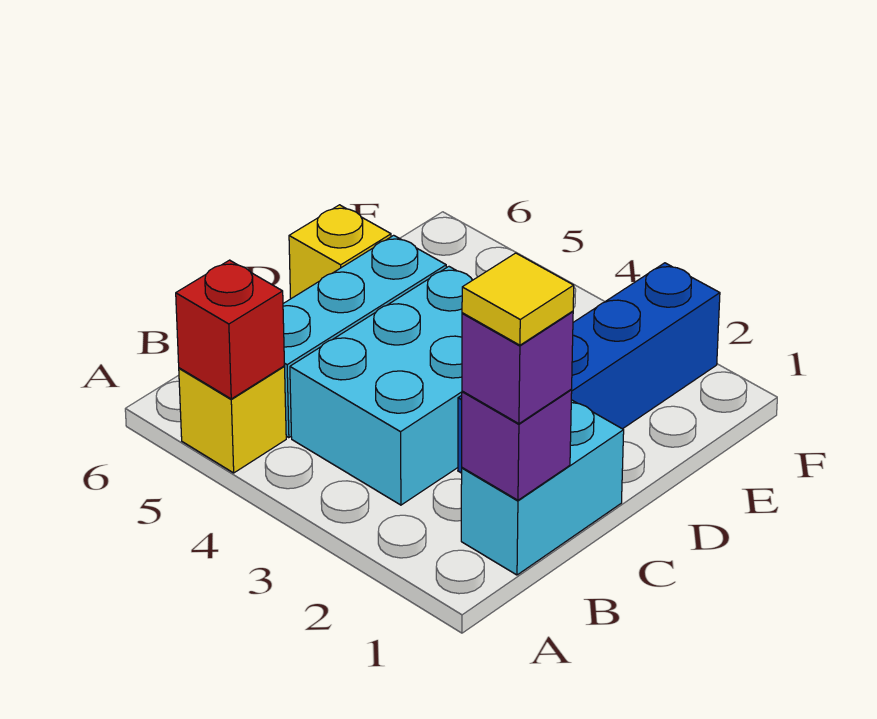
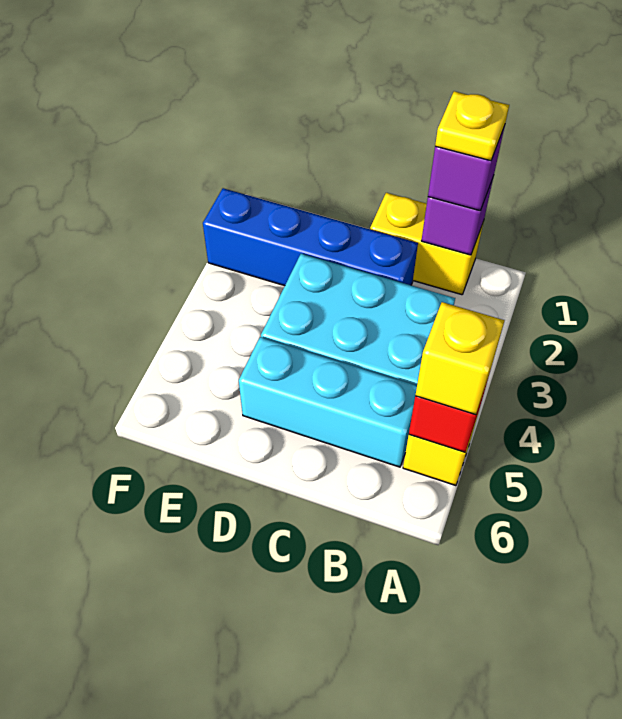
cyan brick B1:C1 level 1 -> yellow brick B1:C1 level 1
yellow tile B1 level 4 -> yellow plate B1 level 4
yellow brick D6 level 1 -> yellow brick A5 level 3

